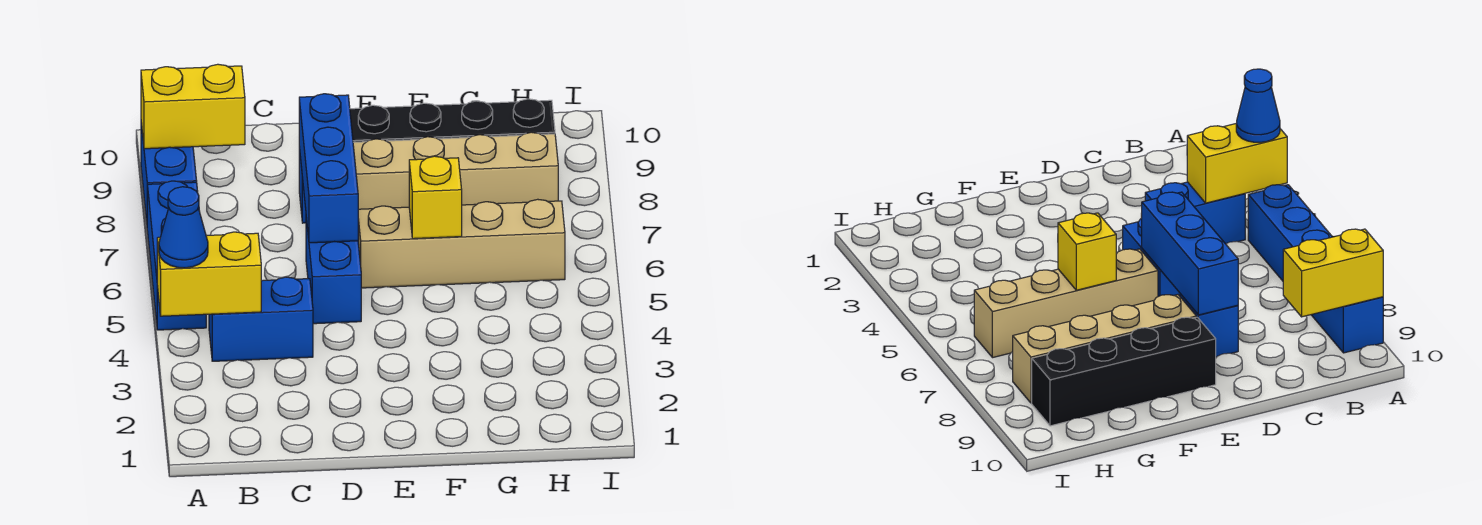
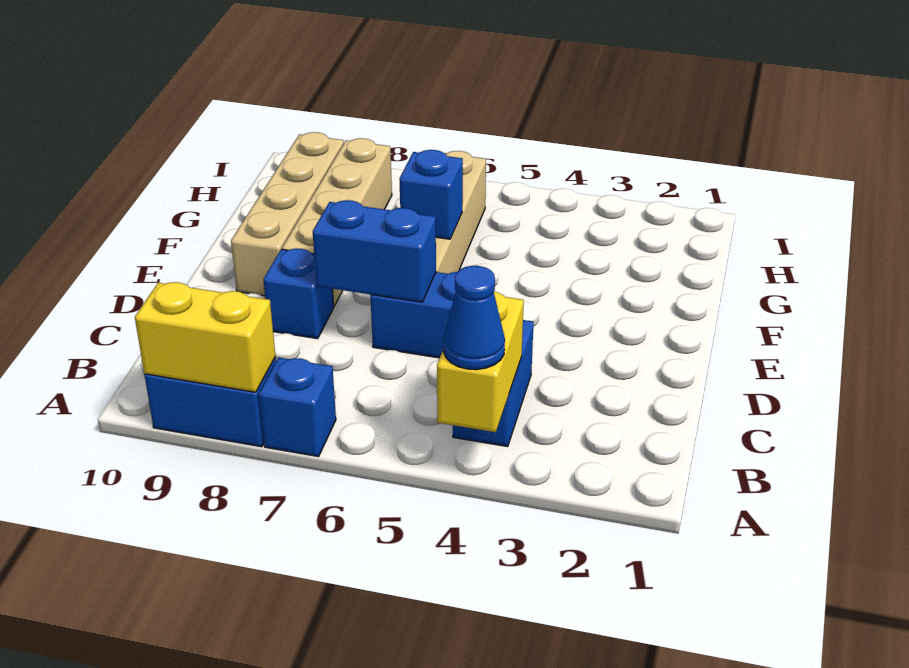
blue brick A5:A7 level 1 -> blue brick A7 level 1
yellow brick A9:B9 level 2 -> yellow brick A8:A9 level 2
blue brick D6:D8 level 2 -> blue brick D6:D7 level 2
black brick E9:H9 level 1 -> tan brick E9:H9 level 1
yellow brick F6 level 2 -> blue brick F6 level 2

